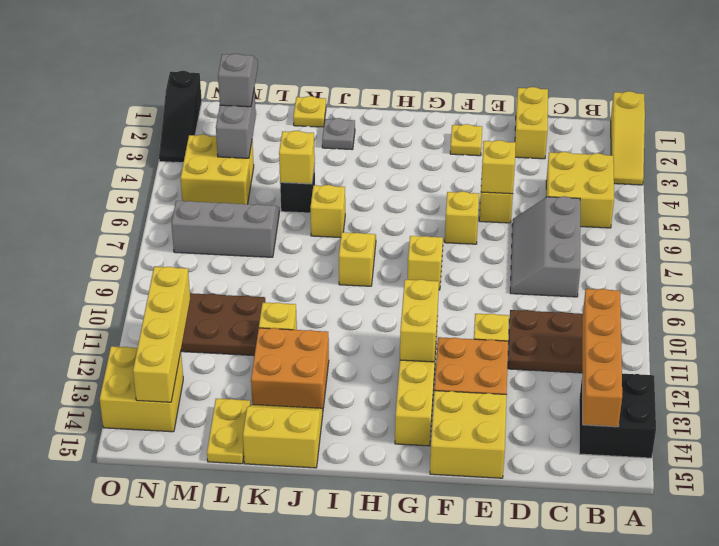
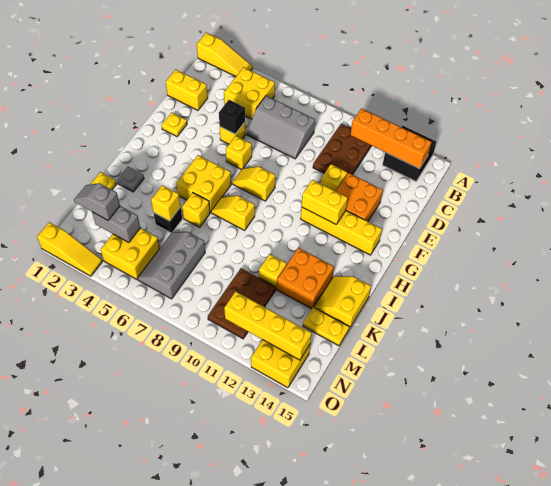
yellow brick E5 level 2 -> black brick E5 level 2
yellow brick E14:F15 level 1 -> yellow brick H5:I6 level 1
black slope O1:O3 level 1 top 1 -> yellow slope O1:O3 level 1 top 1

